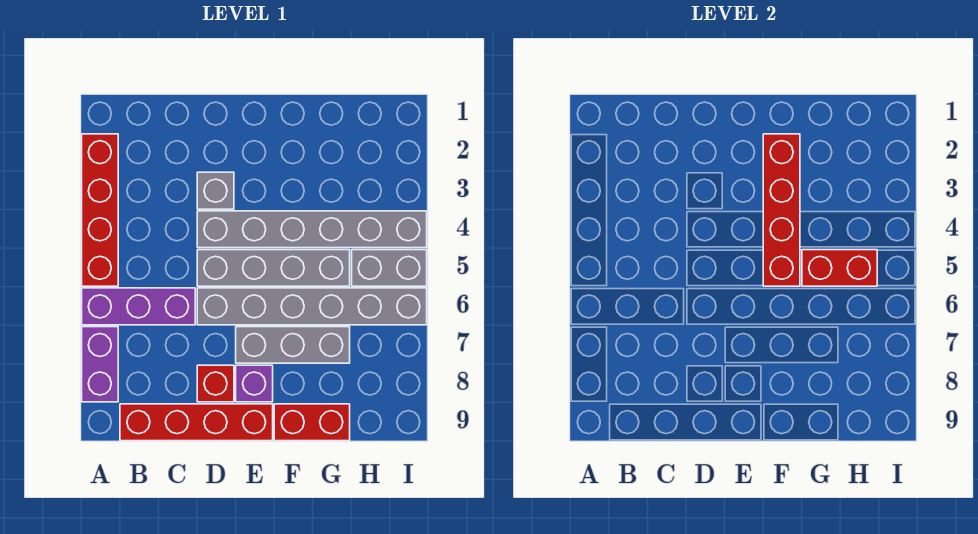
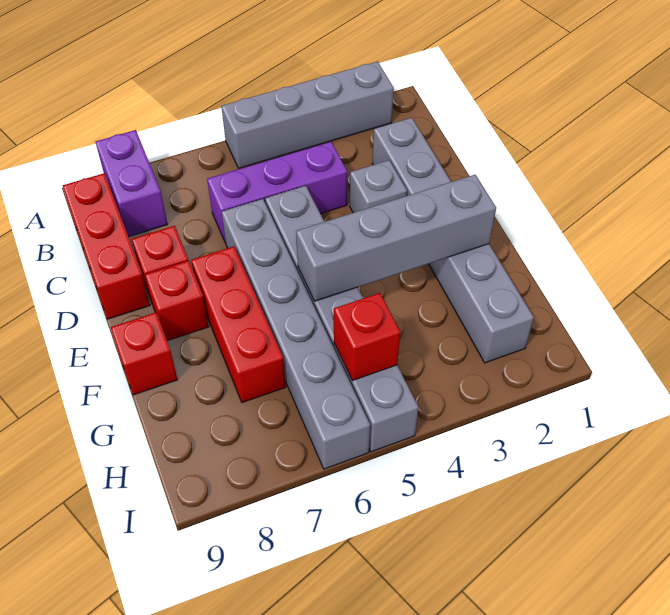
red brick A2:A5 level 1 -> grey brick A2:A5 level 1
purple brick A6:C6 level 1 -> purple brick C4:C6 level 1
purple brick A7:A8 level 1 -> purple brick A8:B8 level 1
red brick B9:E9 level 1 -> red brick B9:D9 level 1
grey brick D4:I4 level 1 -> grey brick C2:H2 level 1
grey brick E7:G7 level 1 -> red brick E7:G7 level 1
purple brick E8 level 1 -> red brick E8 level 1
red brick F2:F5 level 2 -> grey brick F2:F5 level 2
red brick F9:G9 level 1 -> red brick F9 level 1
red brick G5:H5 level 2 -> red brick H5 level 2

